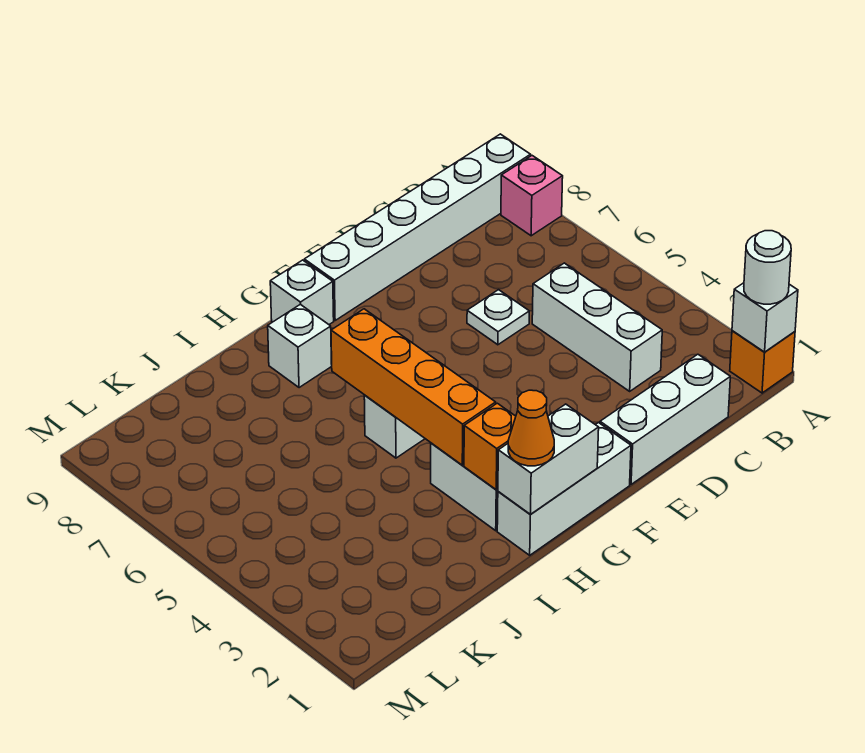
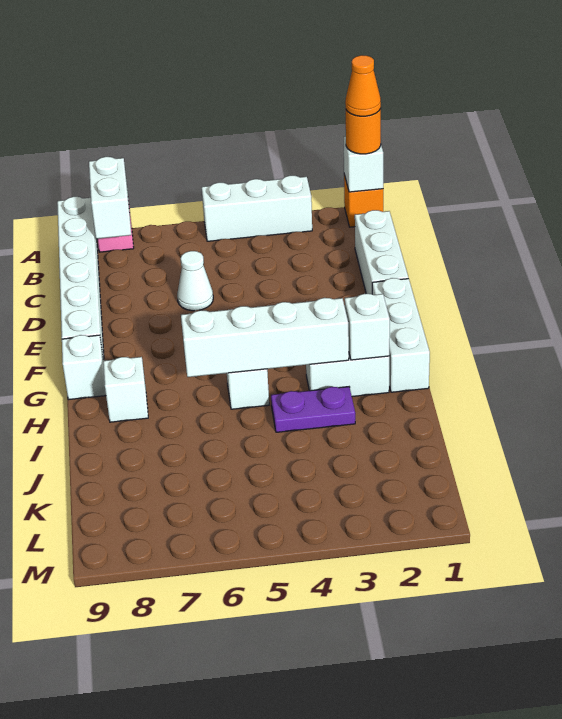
white round brick A1 level 3 -> orange round brick A1 level 3
white brick C3:C5 level 1 -> white brick A3:A5 level 1
white plate D6 level 1 -> white cone D6 level 1
white brick G1:H1 level 2 -> white brick A8:B8 level 2
orange cone H1 level 3 -> orange cone A1 level 4
orange brick H2 level 2 -> white brick H2 level 2
orange brick H3:H6 level 2 -> white brick H3:H6 level 2
none -> purple plate I3:I4 level 1

